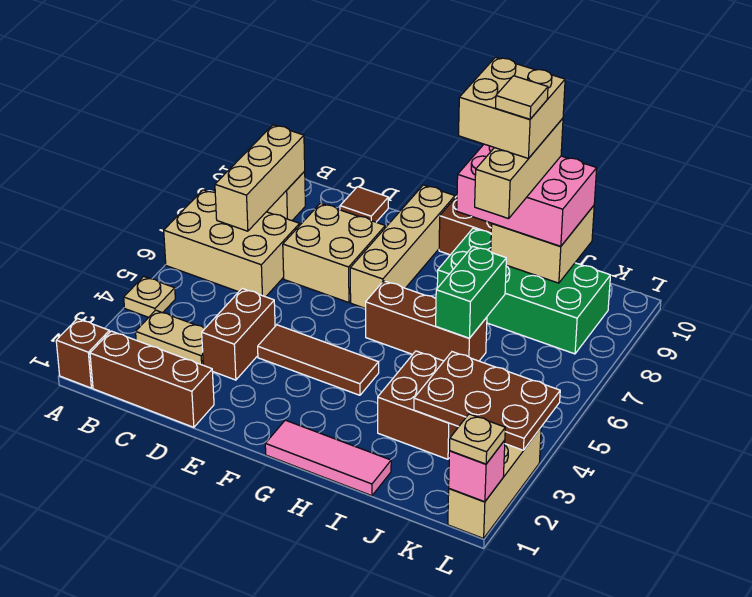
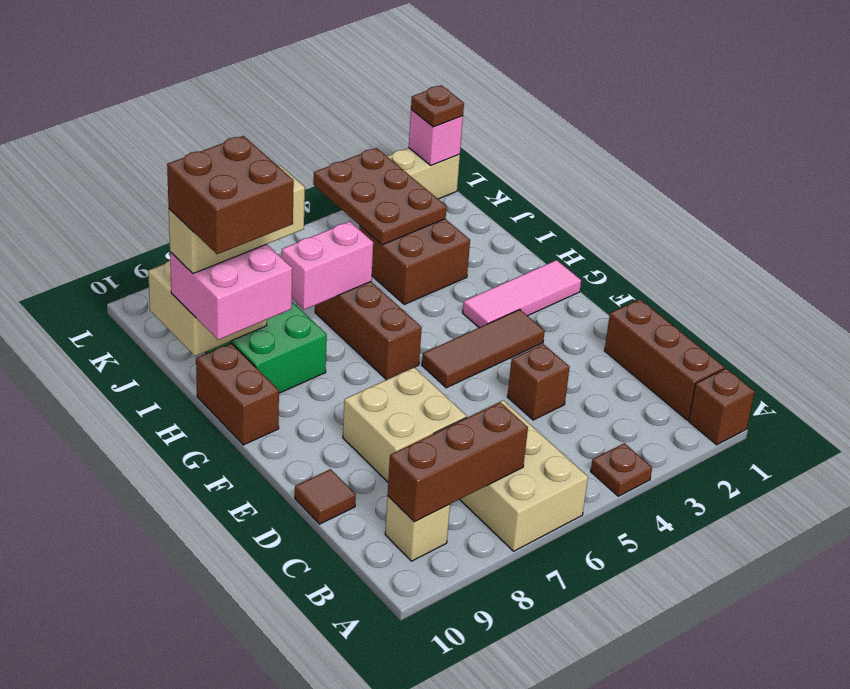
tan plate A4 level 1 -> brown plate A4 level 1
tan plate B3:C3 level 1 -> none
tan brick B7:B9 level 2 -> brown brick B7:B9 level 2
brown brick D3:D4 level 1 -> brown brick D4 level 1
brown tile E4:G4 level 1 -> brown tile F3:F5 level 1
tan brick F7:F10 level 1 -> none
pink tile G1:I1 level 1 -> pink tile G1:G3 level 1
pink brick H9:J10 level 3 -> pink brick H9:I10 level 3
tan brick H9:I10 level 5 -> brown brick H9:I10 level 5
green brick I6:I7 level 2 -> pink brick I6:I7 level 2
tan tile I9 level 6 -> none
tan plate L1 level 3 -> brown plate L1 level 3

